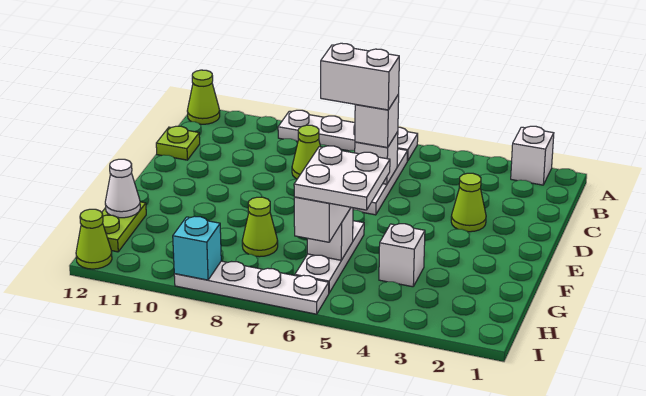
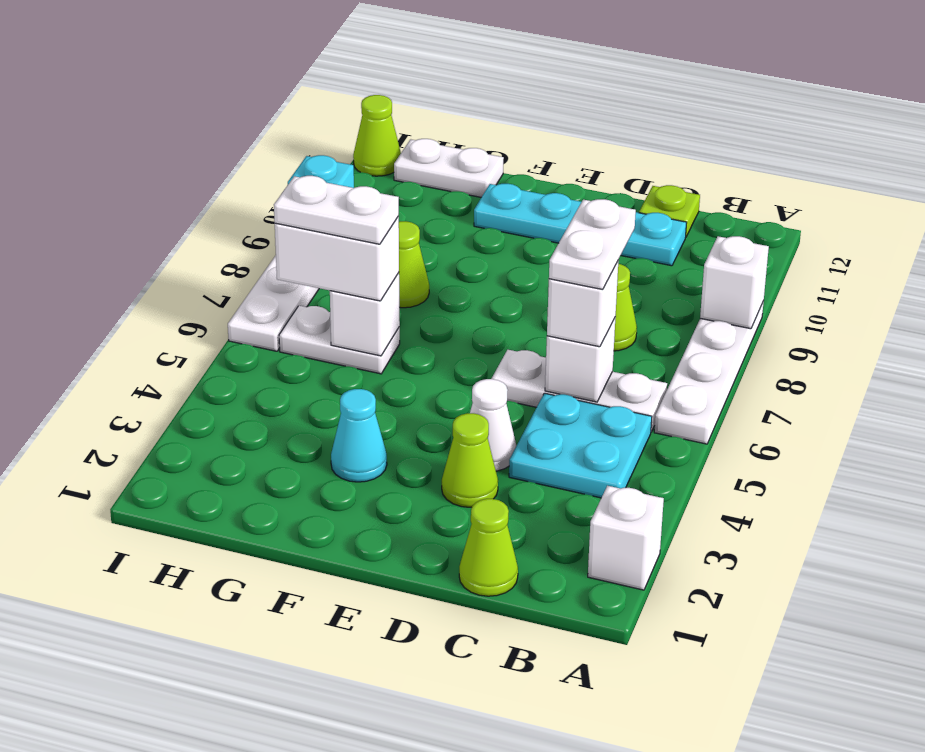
lime cone A12 level 1 -> lime cone C1 level 1
none -> cyan plate B4:C5 level 1
white brick C6:C7 level 4 -> white plate C6:C7 level 4
none -> cyan plate C11:F11 level 1
none -> cyan cone F3 level 1
white plate F6:H6 level 1 -> white plate G6:H6 level 1
white brick G4 level 1 -> white brick A9 level 2
white plate G5:H6 level 4 -> white plate G6:H6 level 4
lime plate G12:H12 level 1 -> white plate G12:H12 level 1
white cone G12 level 2 -> white cone D4 level 1

